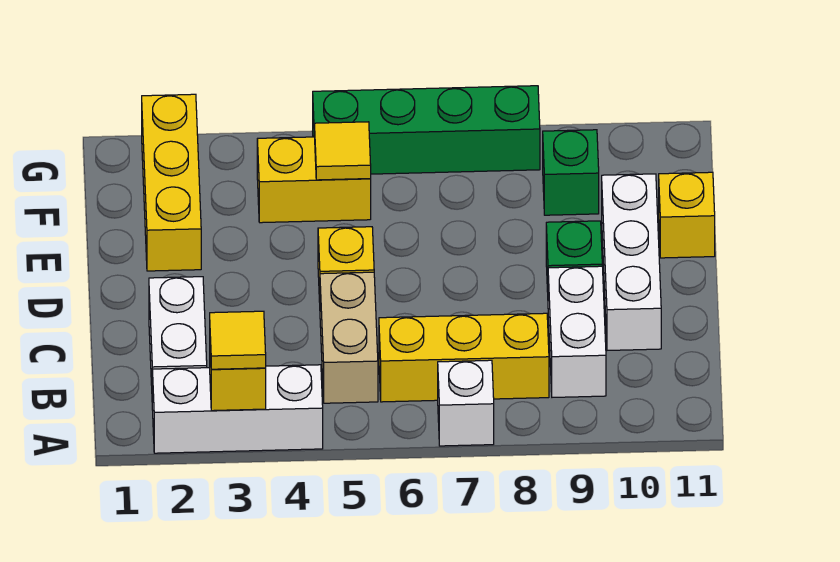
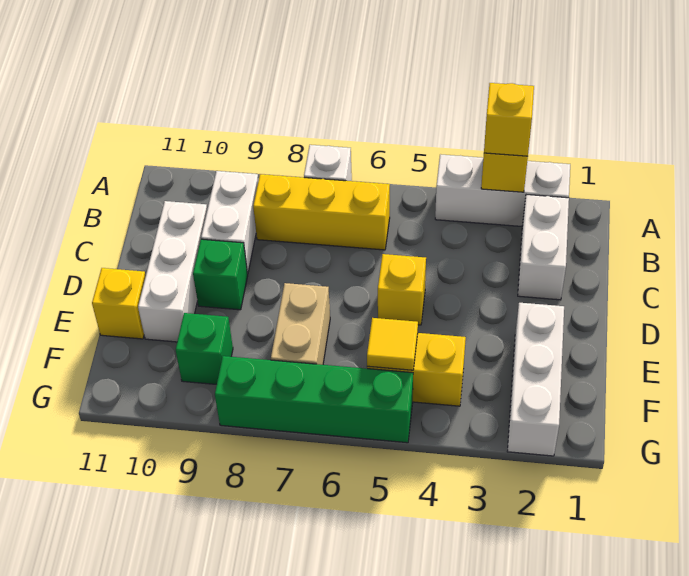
yellow tile A3 level 3 -> yellow brick A3 level 3
tan brick B5:C5 level 1 -> tan brick E7:F7 level 1
yellow brick E2:G2 level 1 -> white brick E2:G2 level 1

